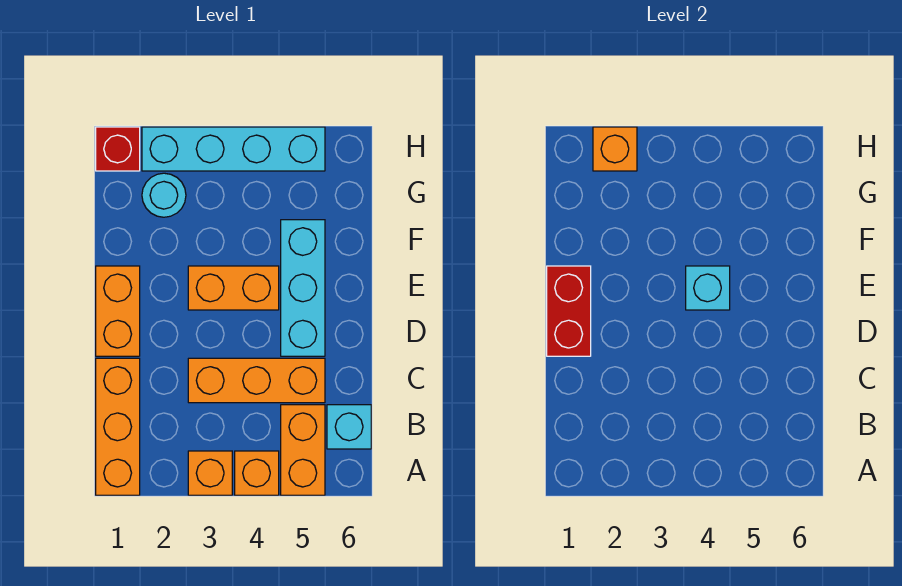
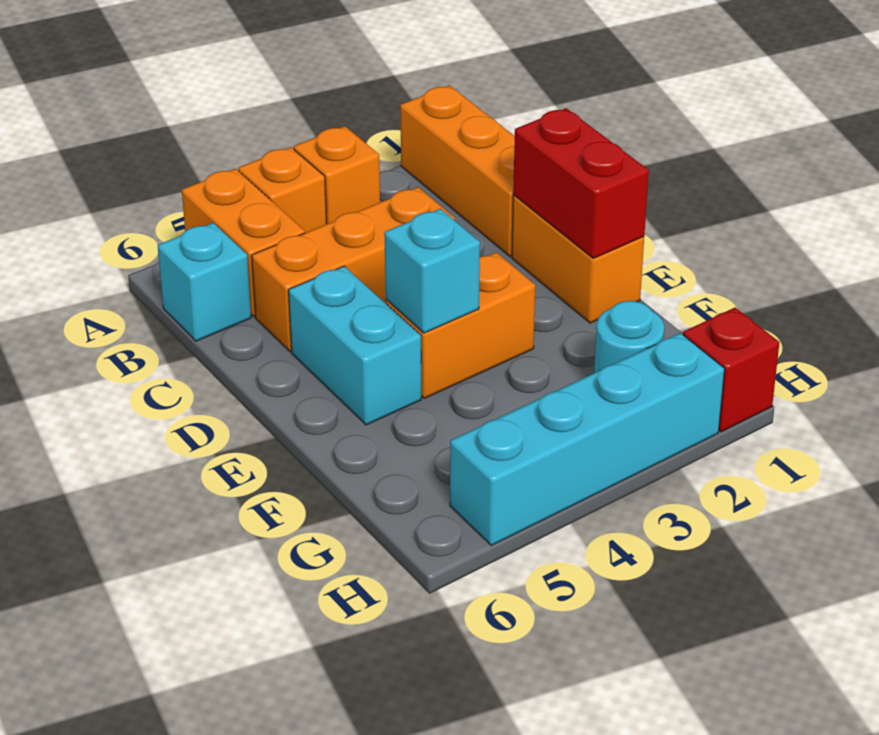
cyan brick D5:F5 level 1 -> cyan brick D5:E5 level 1
orange brick H2 level 2 -> none

